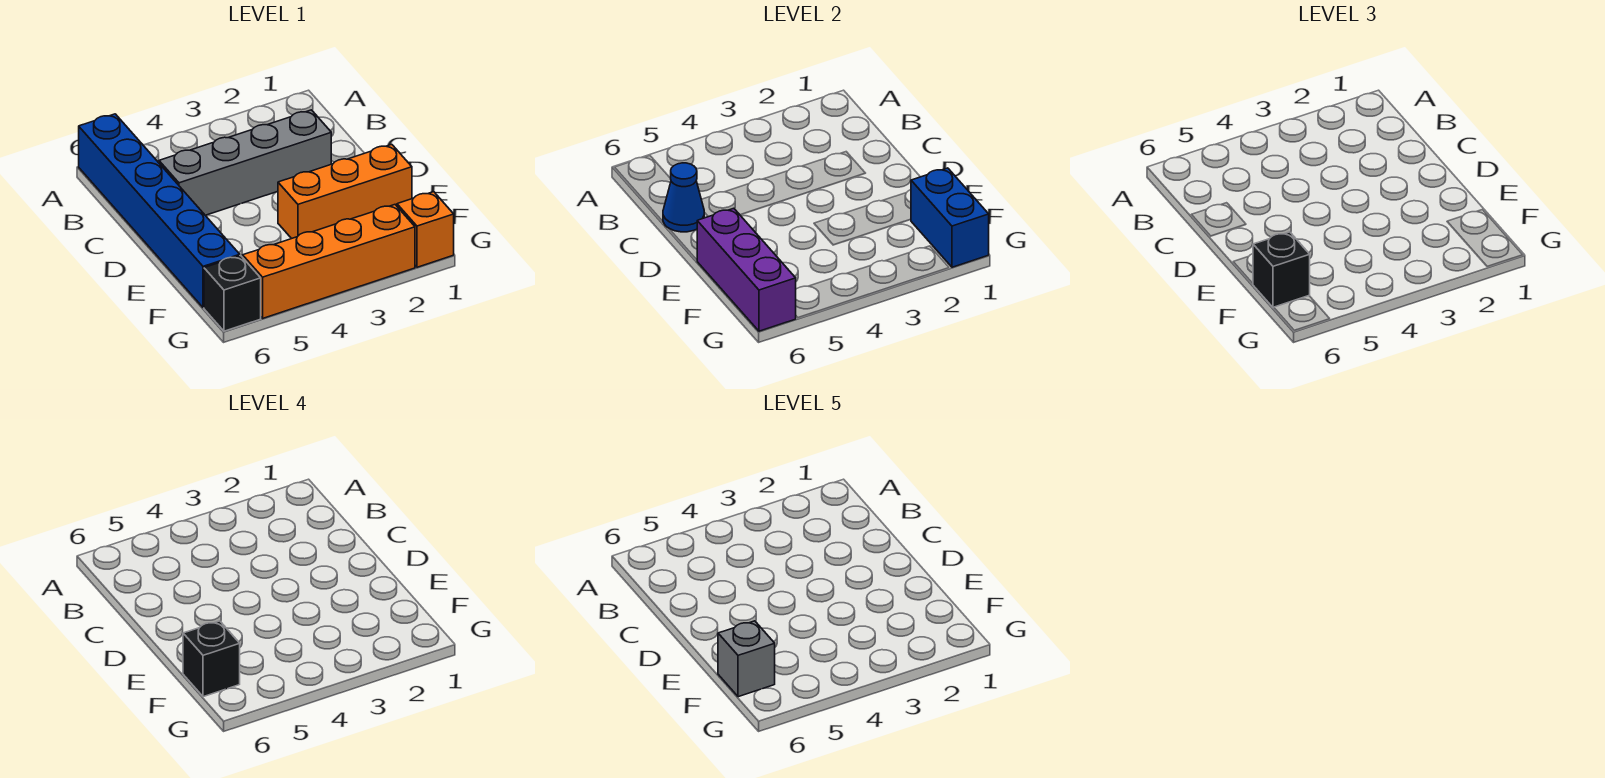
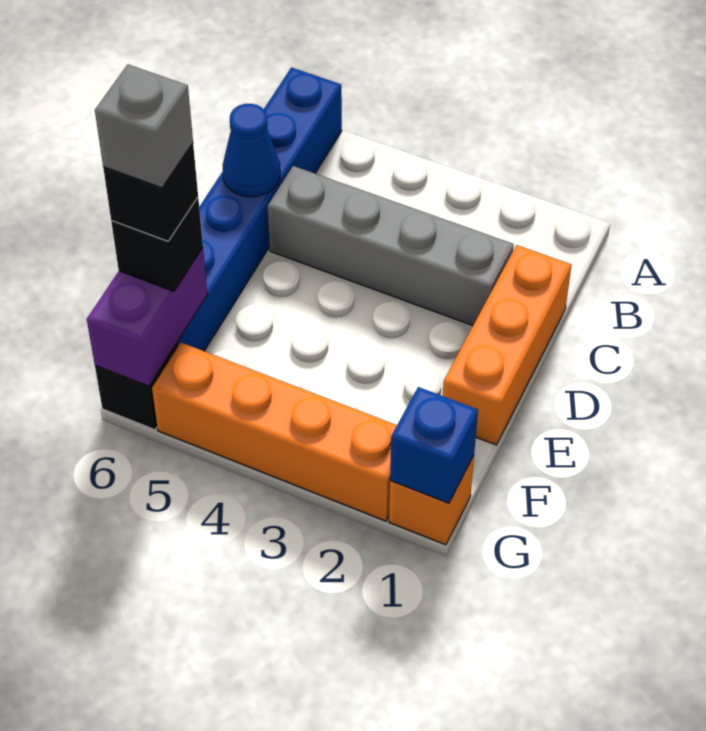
orange brick E1:E3 level 1 -> orange brick C1:E1 level 1
purple brick E6:G6 level 2 -> purple brick F6:G6 level 2
blue brick F1:G1 level 2 -> blue brick G1 level 2

